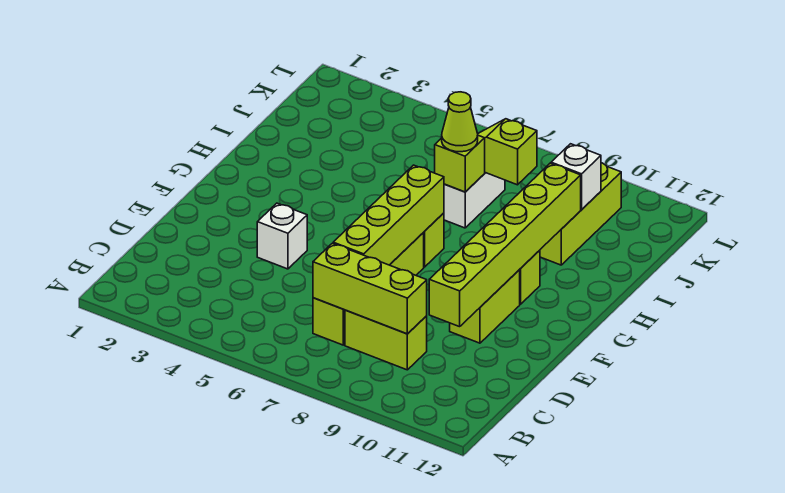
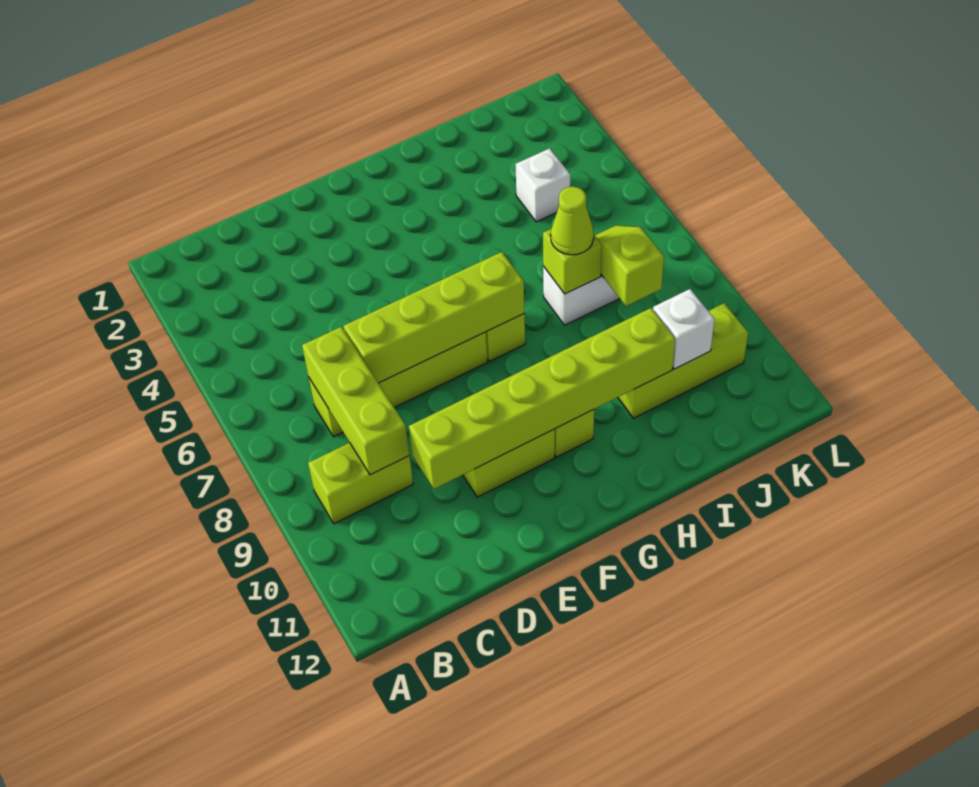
lime brick C8:C9 level 1 -> lime brick B9:C9 level 1
white brick E4 level 1 -> white brick J4 level 1

